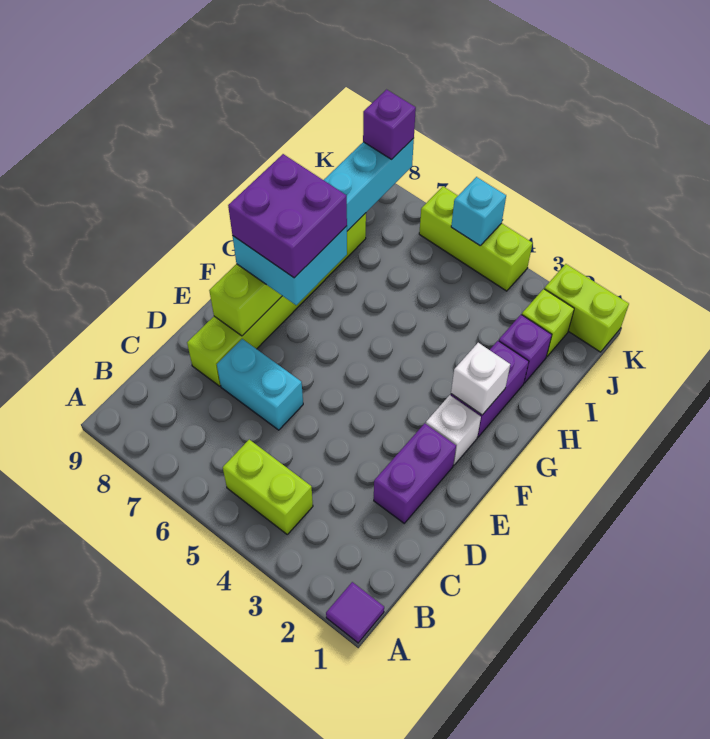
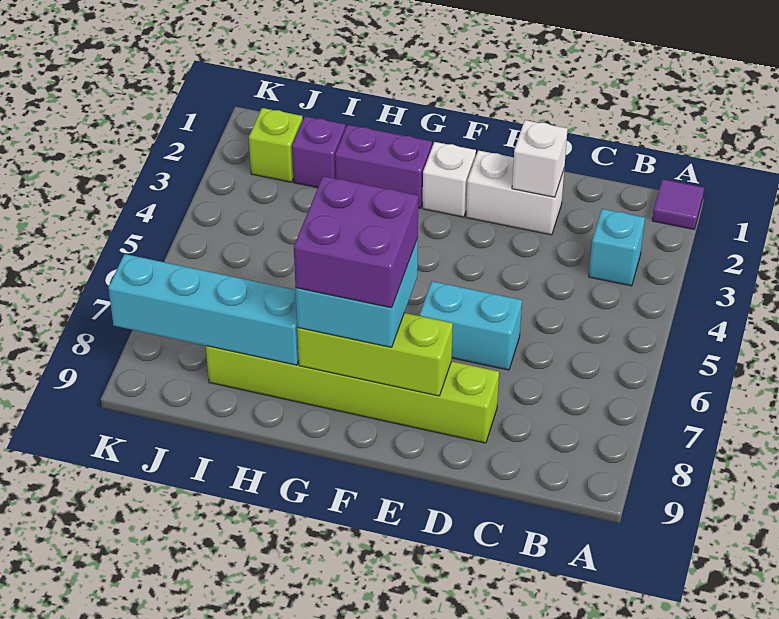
lime brick B4:B5 level 1 -> none
purple brick D2:E2 level 1 -> white brick D2:E2 level 1
cyan brick D6:D7 level 1 -> cyan brick D6:E6 level 1
white brick G2 level 2 -> white brick D2 level 2
lime brick K1:K2 level 1 -> none
lime brick K4:K6 level 1 -> none
cyan brick K5 level 2 -> cyan brick B3 level 1
purple brick K8 level 3 -> none

